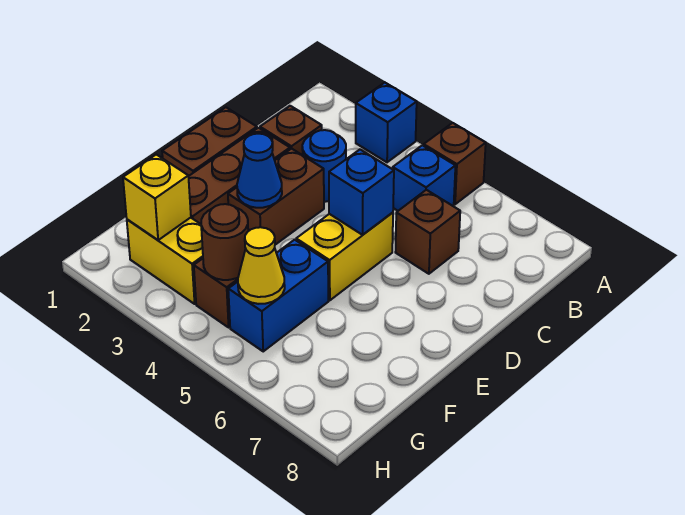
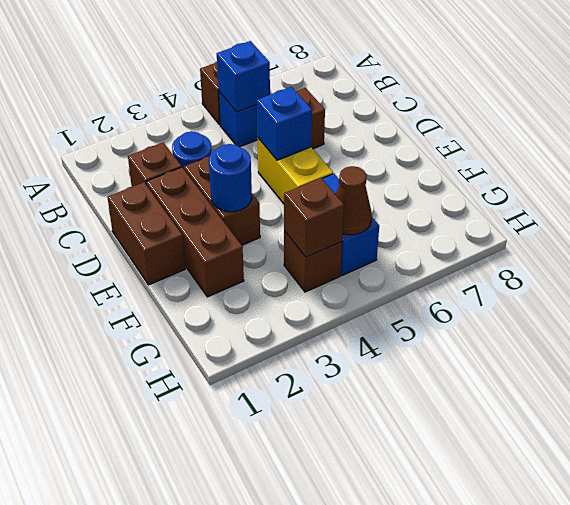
blue brick A3 level 1 -> blue brick B5 level 2
blue cone E3 level 2 -> blue round brick E3 level 2
yellow brick G2:G3 level 1 -> none
yellow brick G2 level 2 -> none
brown round brick G4 level 2 -> brown brick G4 level 2
yellow cone G5 level 2 -> brown cone G5 level 2

